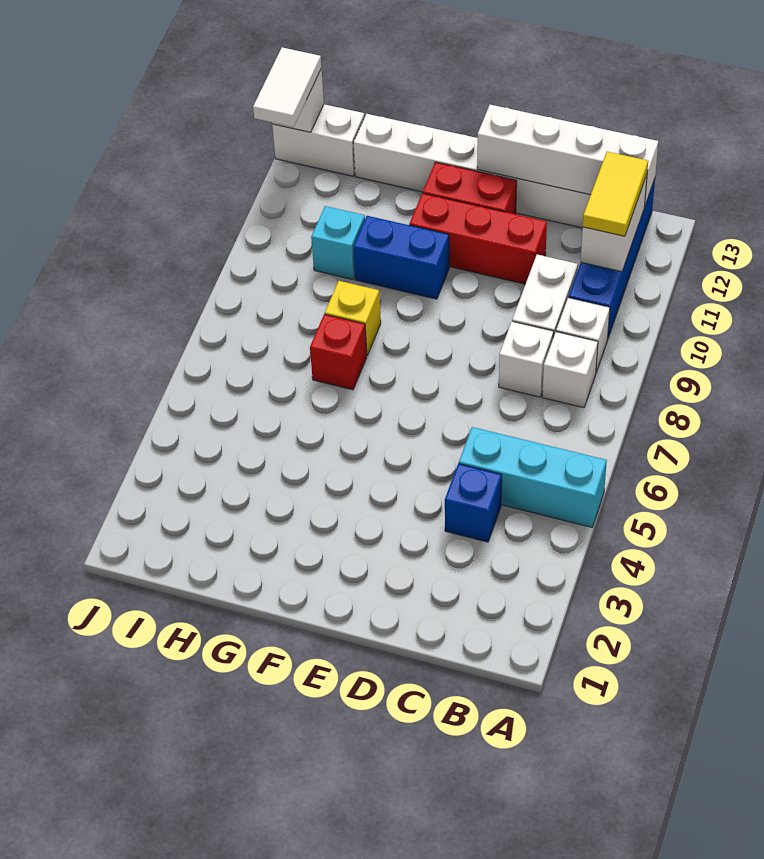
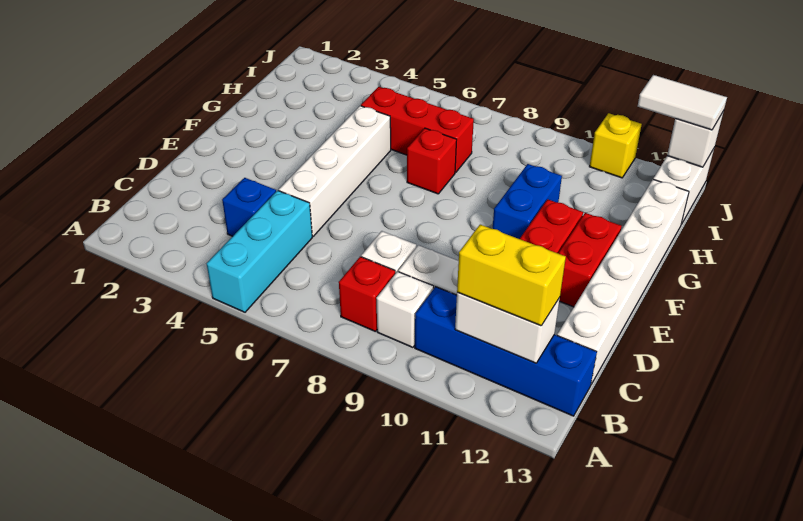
white brick B8 level 1 -> red brick B8 level 1
yellow tile B11:B12 level 3 -> yellow brick B11:B12 level 3
white brick B13:E13 level 2 -> white brick D5:G5 level 1
yellow brick G8 level 1 -> yellow brick J11 level 1
none -> red brick H5:H7 level 1
cyan brick H10 level 1 -> none

